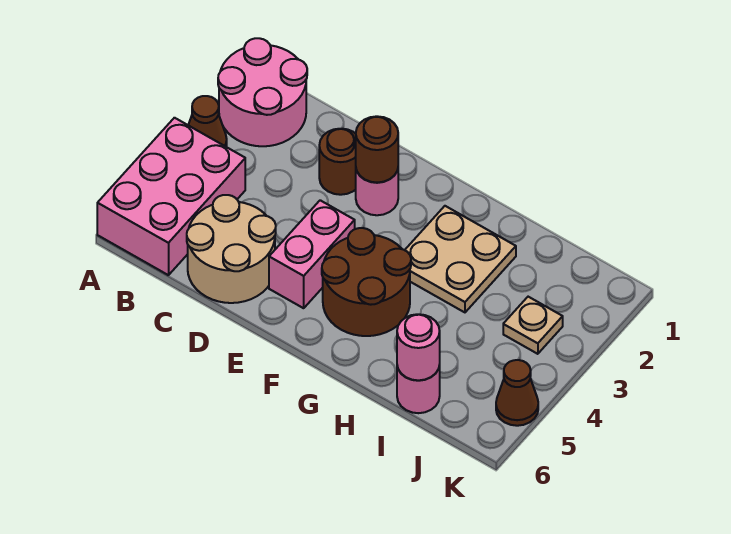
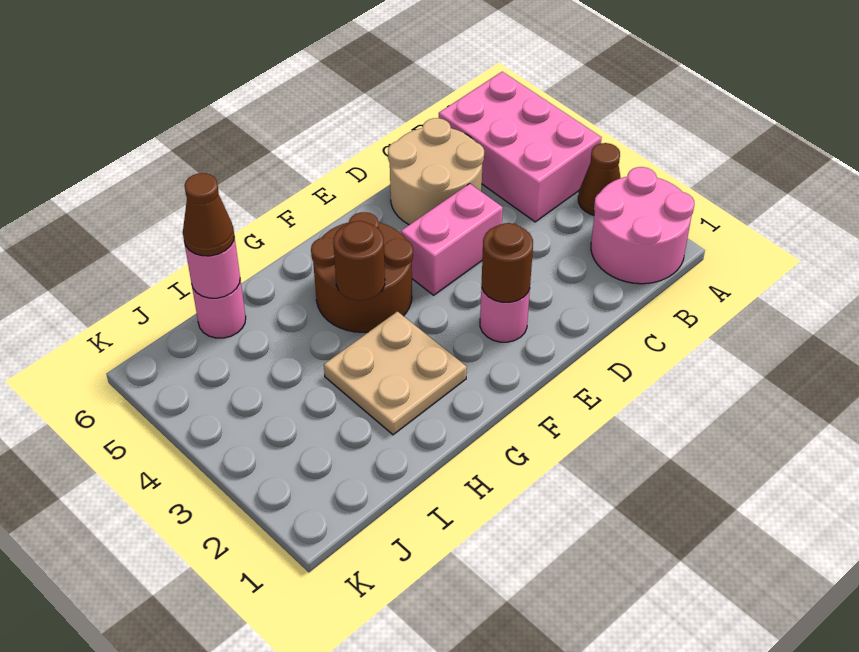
brown round brick D2 level 1 -> brown round brick G4 level 2
pink brick E4:E5 level 1 -> pink brick D4:E4 level 1
tan plate J3 level 1 -> none
brown cone K5 level 1 -> brown cone I6 level 3

